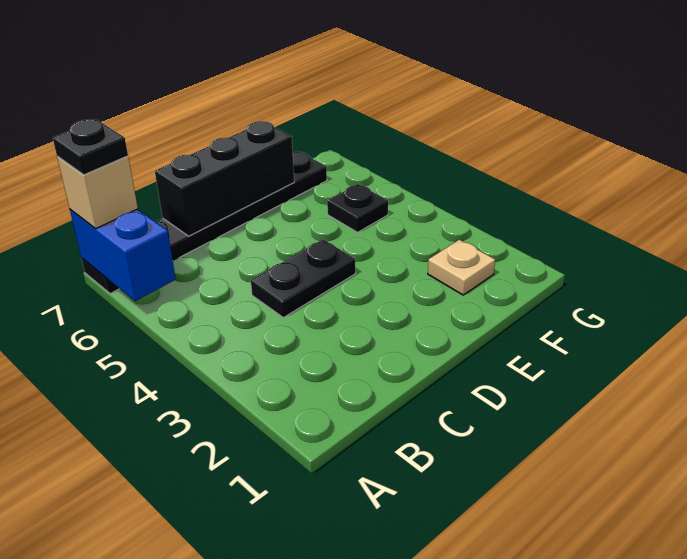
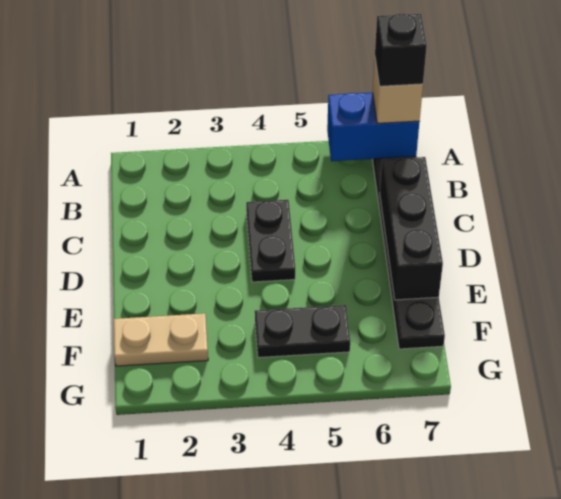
black plate A7 level 4 -> black brick A7 level 4
tan plate F2 level 1 -> tan plate F1:F2 level 1
black plate F5 level 1 -> black plate F4:F5 level 1

